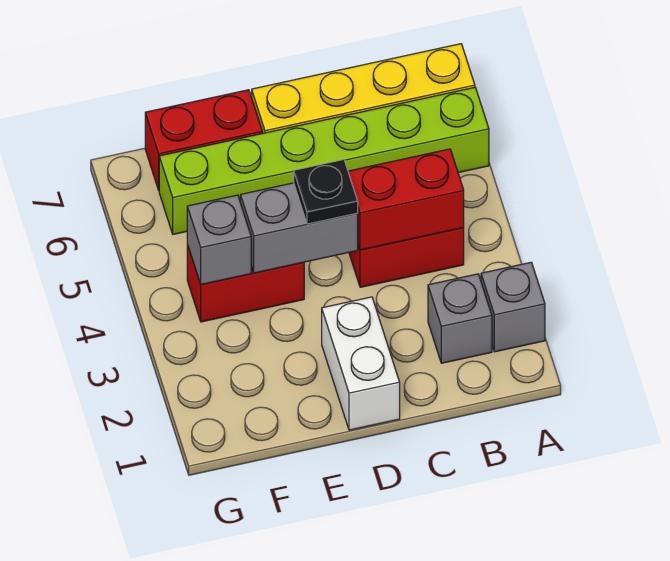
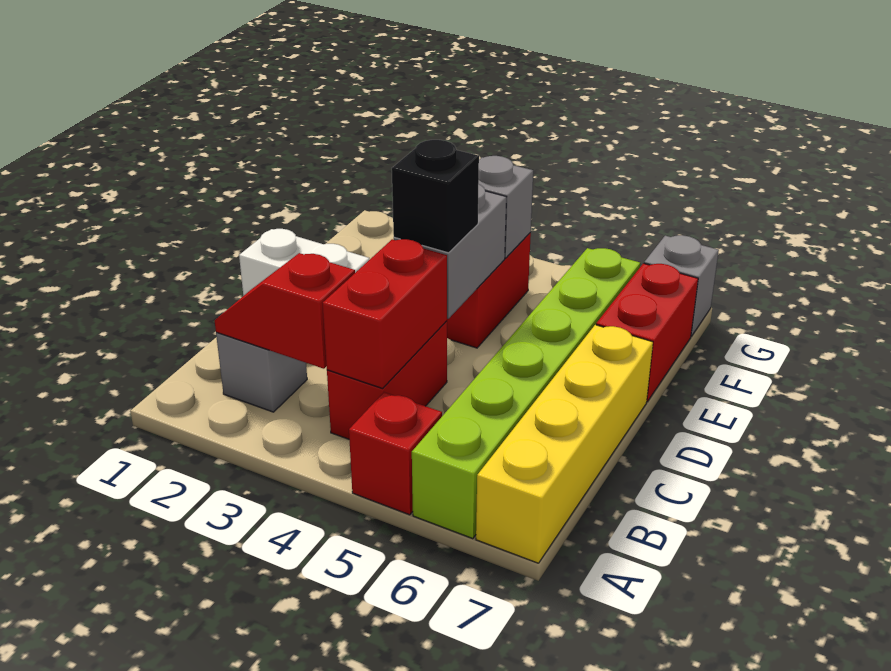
grey brick A2 level 1 -> grey brick G7 level 1
none -> red brick A5 level 1
none -> red slope B2:B3 level 2 top 3
black plate D4 level 3 -> black brick D4 level 3

